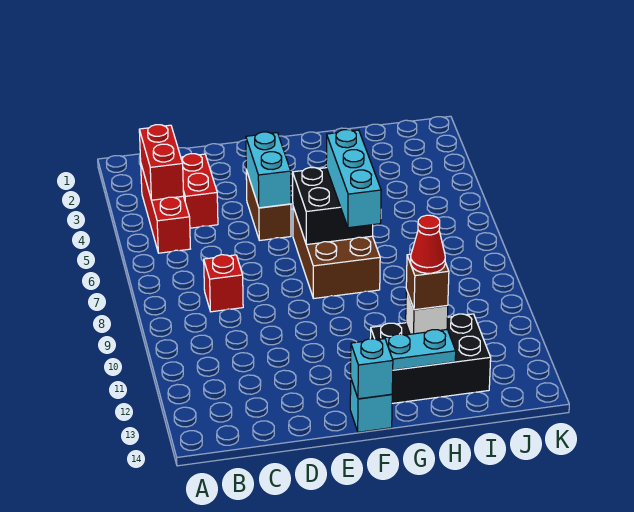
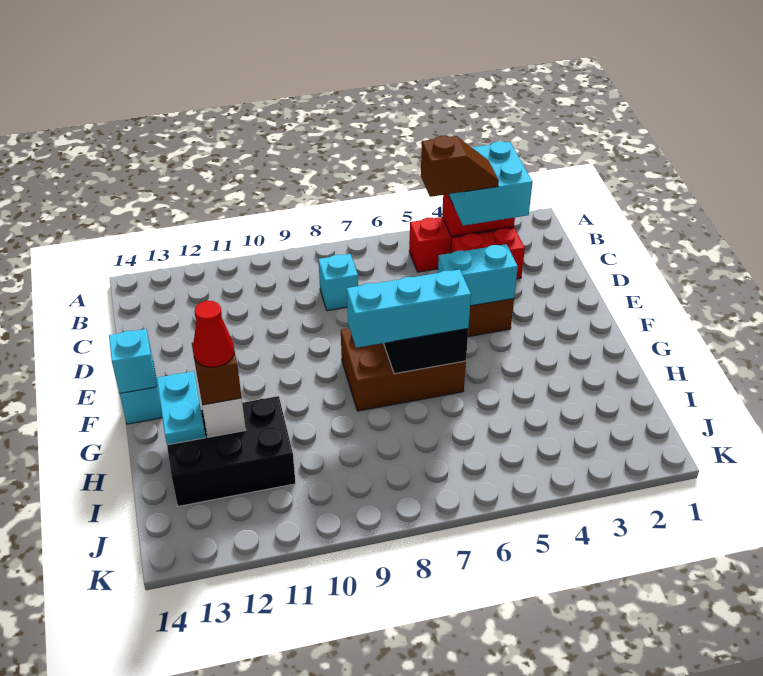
none -> cyan brick B3:C4 level 3
none -> brown slope C4:C5 level 4 top 5
red brick C8 level 1 -> cyan brick C8 level 1
black brick G12:I13 level 1 -> black brick H11:I13 level 1

